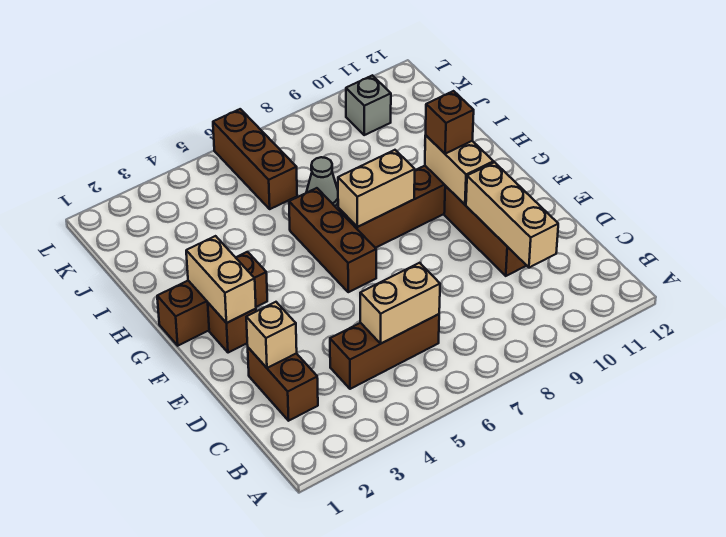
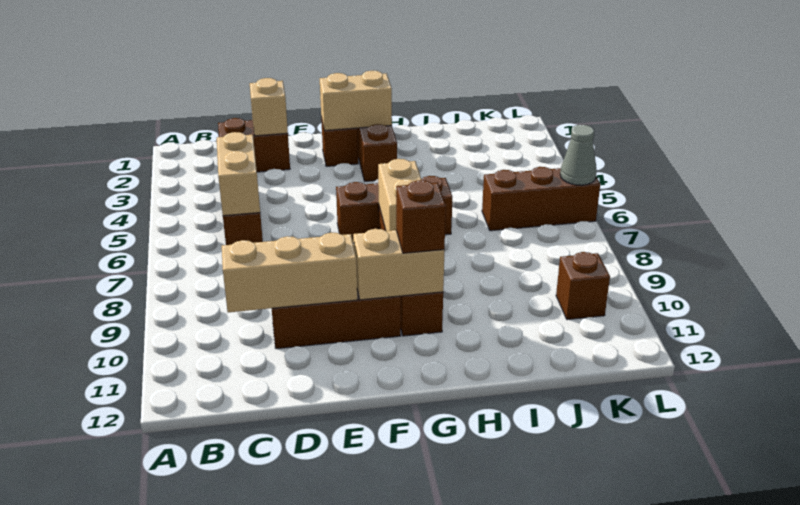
grey cone I7 level 1 -> grey cone L6 level 2
grey brick K10 level 1 -> brown brick K10 level 1

